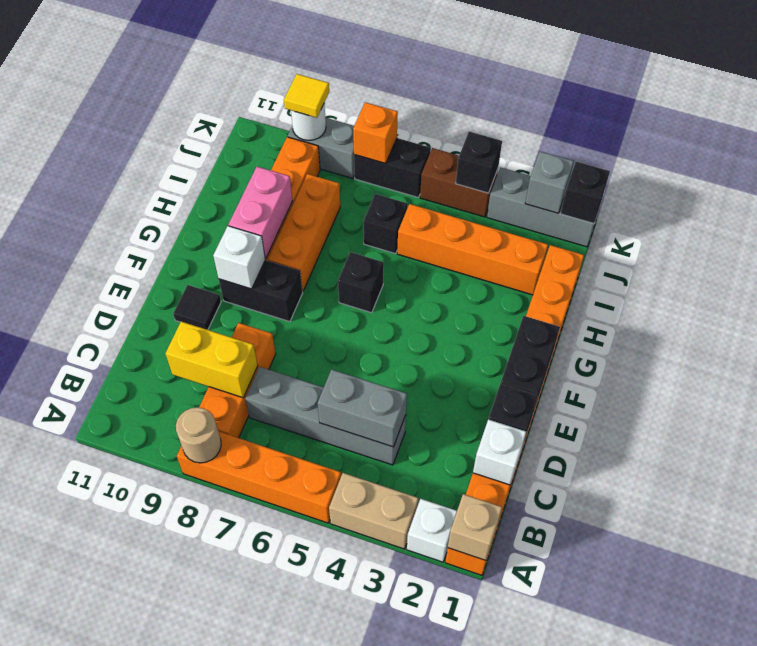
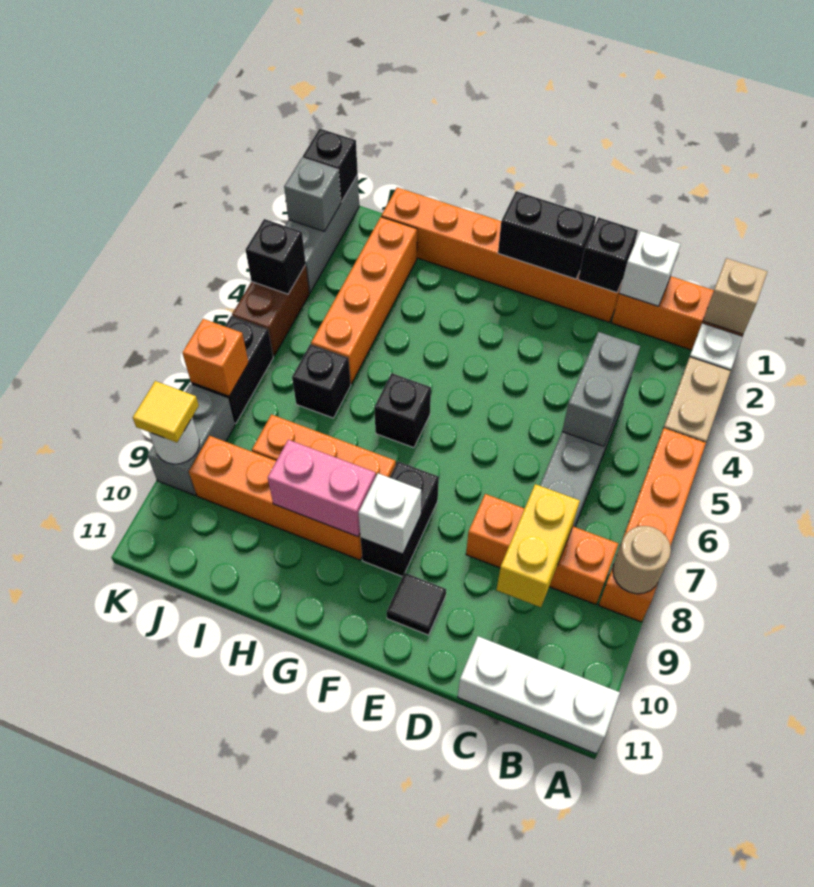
none -> white brick A11:C11 level 1

